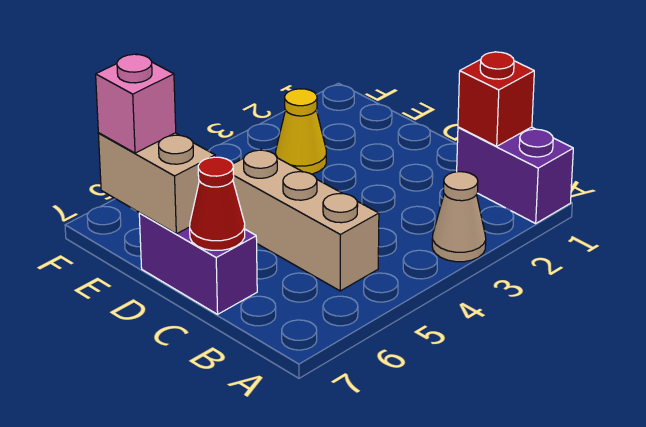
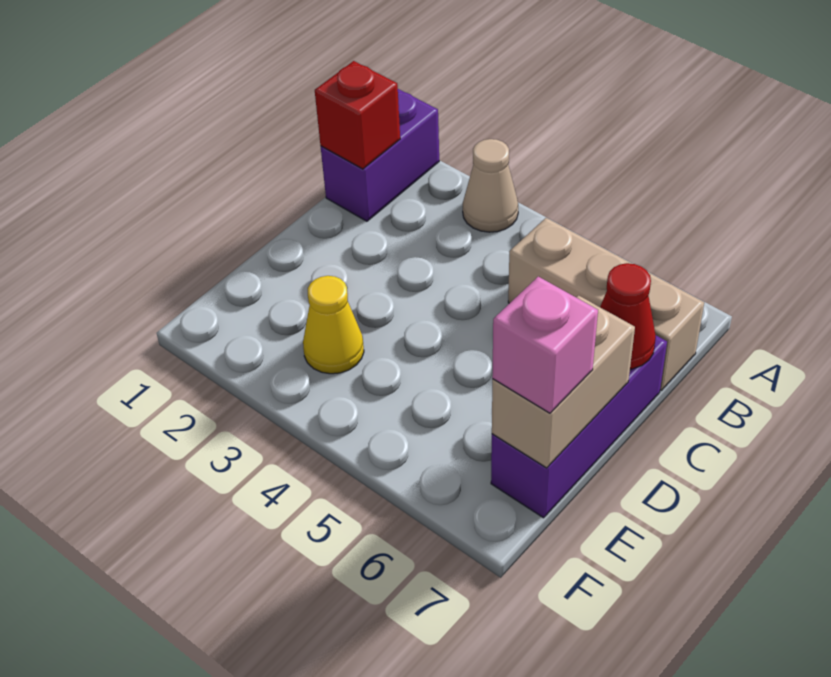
tan brick B5:D5 level 1 -> tan brick B5:B7 level 1
purple brick C7:D7 level 1 -> purple brick C7:E7 level 1

